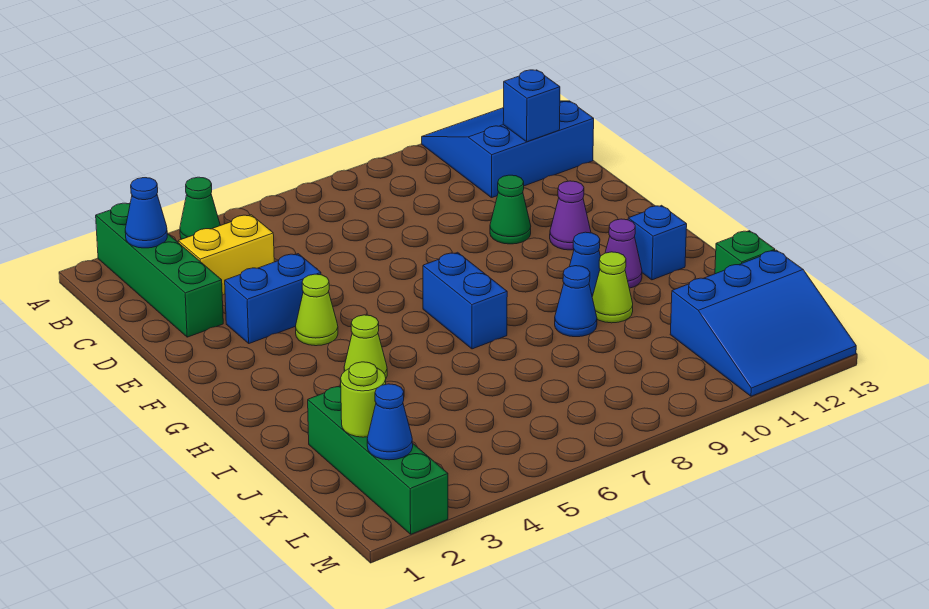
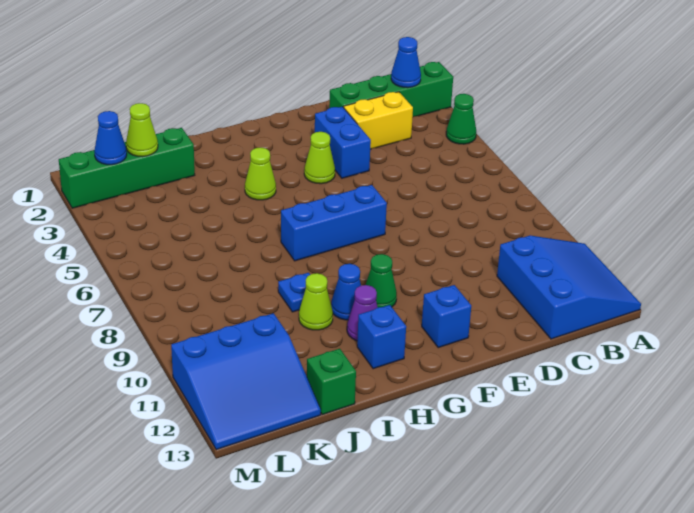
yellow brick C3:C4 level 1 -> yellow brick C3:D3 level 1
blue brick C12 level 2 -> blue brick F12 level 1
green cone E10 level 1 -> green cone G10 level 1
purple cone F11 level 1 -> none
blue brick G7:H7 level 1 -> blue brick F7:H7 level 1
blue cone I9 level 1 -> blue plate I9 level 1
lime round brick K2 level 2 -> lime cone K2 level 2
blue slope K11:M13 level 1 top K -> blue slope K11:M13 level 1 top 11

